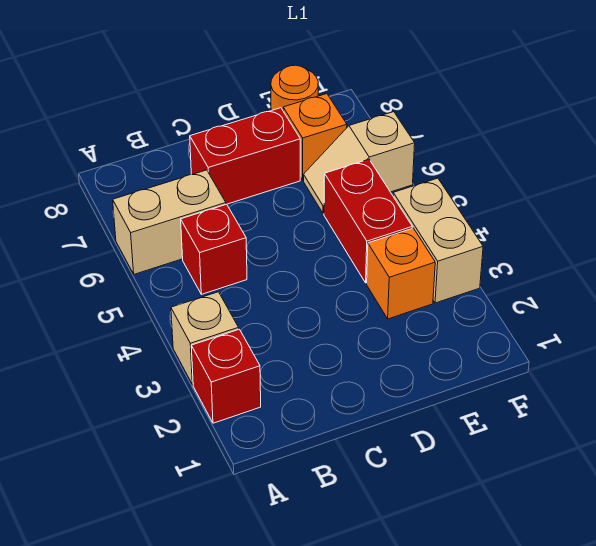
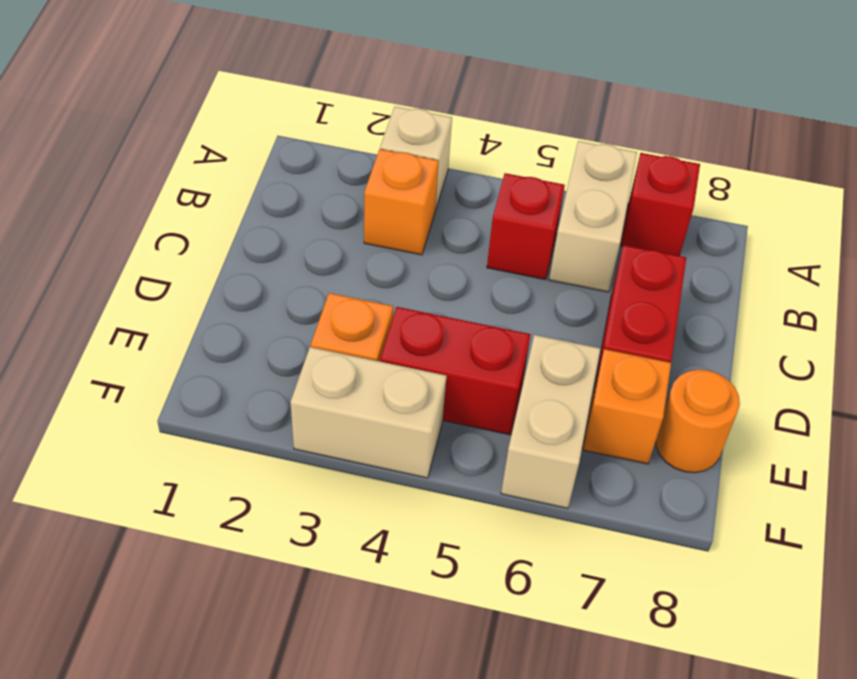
red brick A2 level 1 -> red brick A7 level 1
none -> orange brick B3 level 1
tan slope E6:F6 level 1 top F -> tan brick E6:F6 level 1

